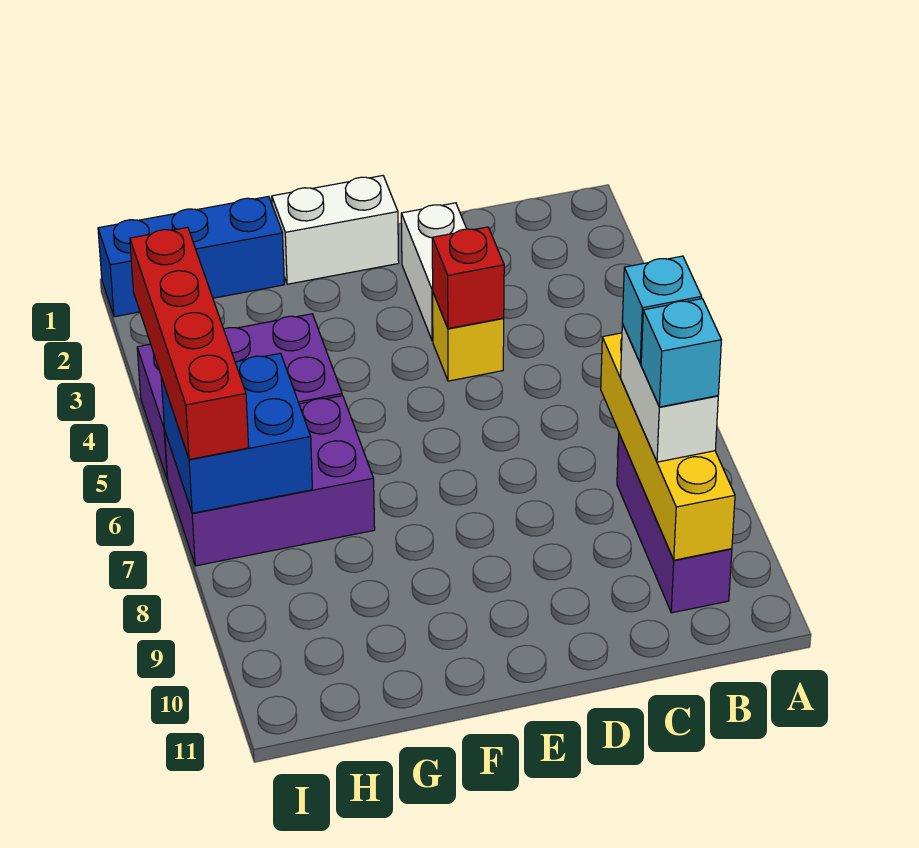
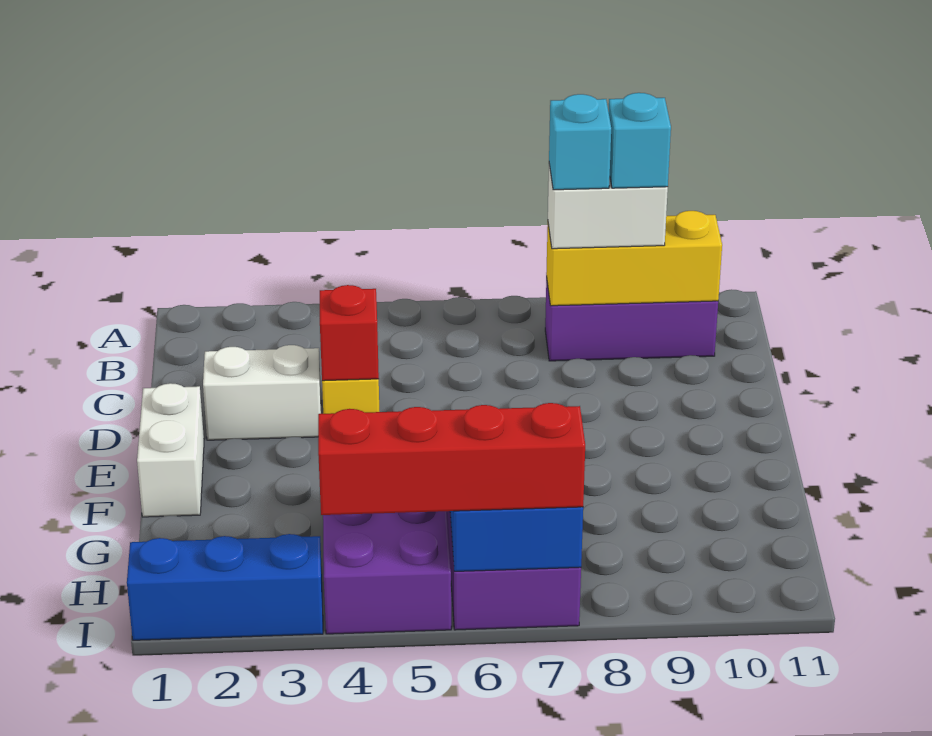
yellow brick B7:B10 level 2 -> yellow brick B8:B10 level 2
blue brick G1:I1 level 1 -> blue brick I1:I3 level 1

